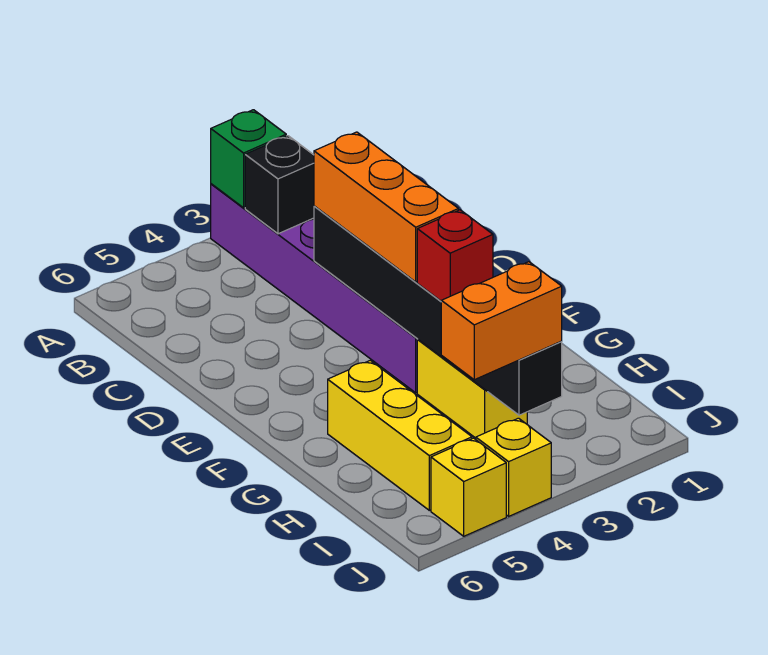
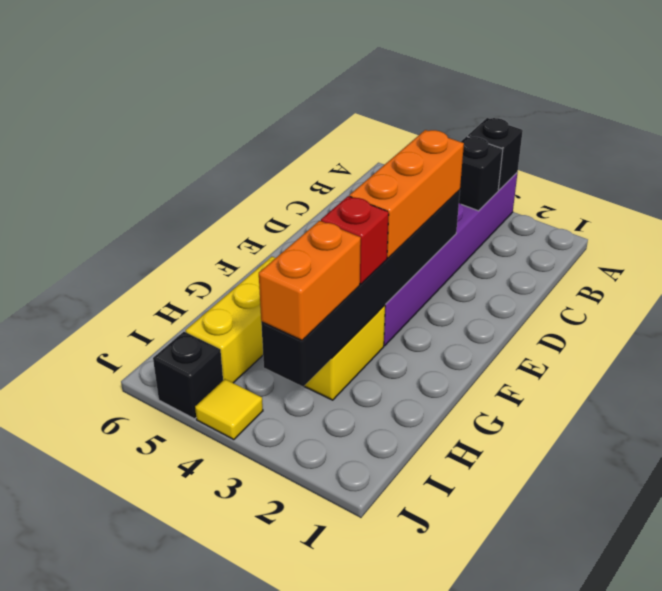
green brick A3 level 2 -> black brick A3 level 2
orange brick I3:I4 level 3 -> orange brick H3:I3 level 3
yellow brick J4 level 1 -> yellow tile J4 level 1
yellow brick J5 level 1 -> black brick J5 level 1

